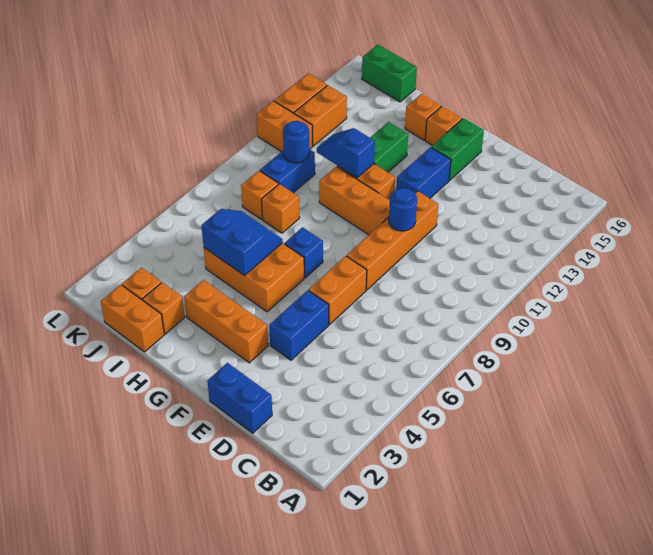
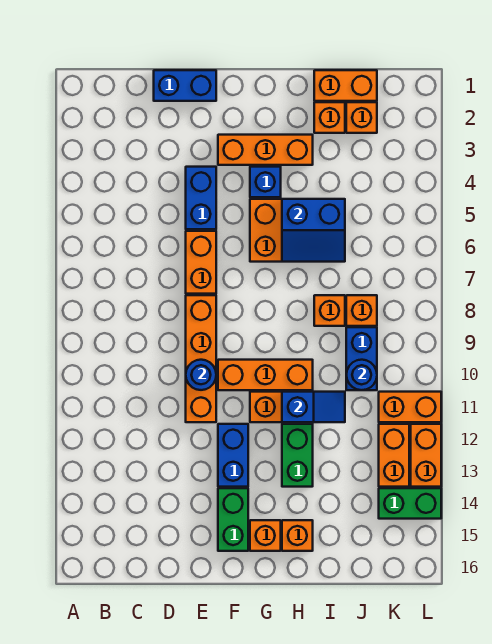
blue brick G7 level 1 -> blue brick G4 level 1
green brick J16:K16 level 1 -> green brick K14:L14 level 1

